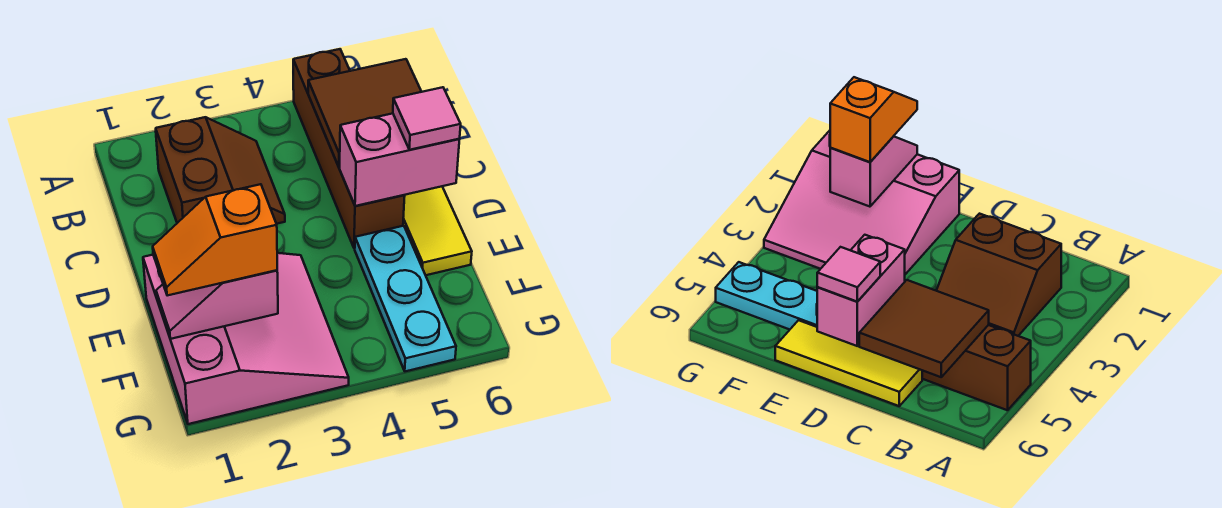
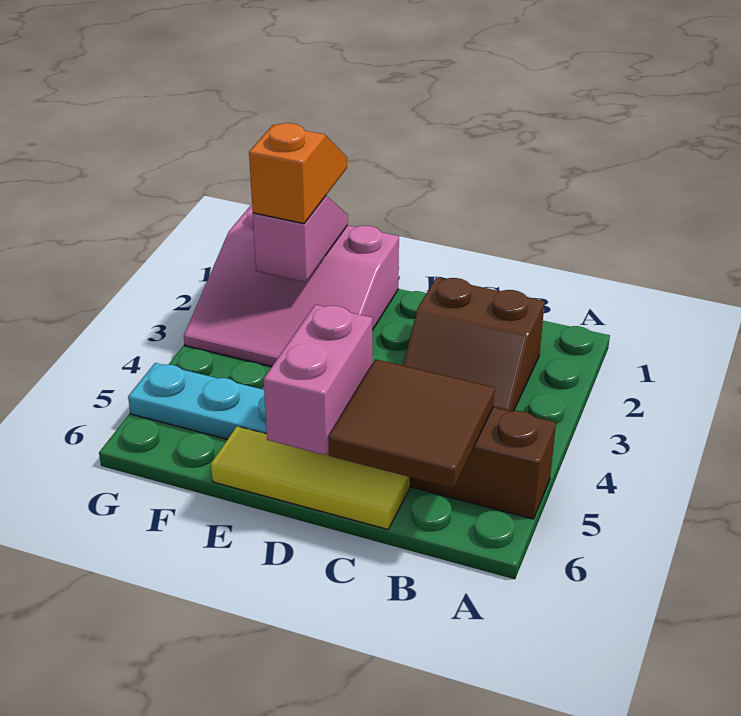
pink tile D6 level 3 -> none

